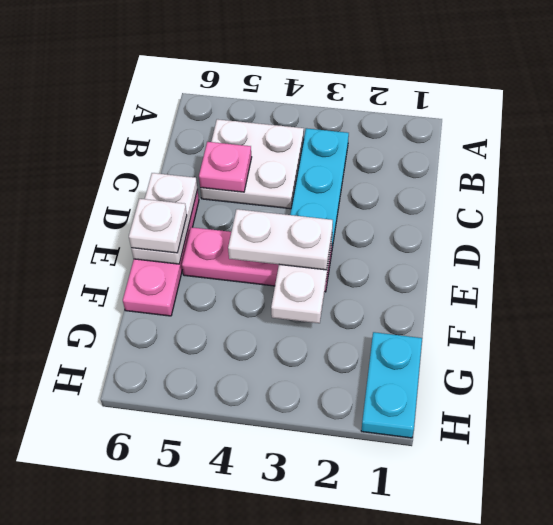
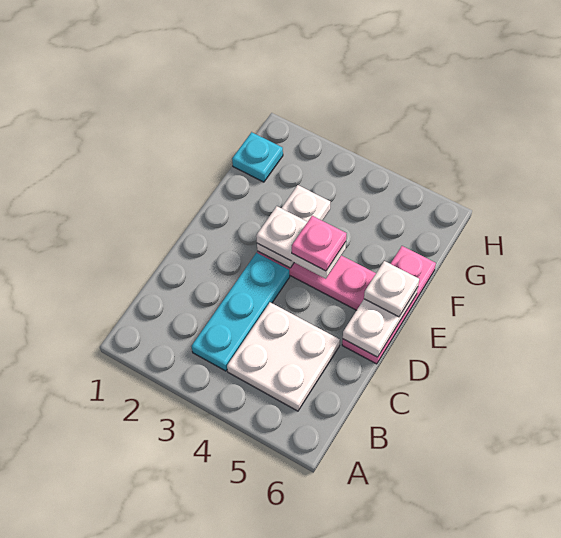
pink plate C5 level 2 -> pink plate E4 level 4
cyan plate G1:H1 level 1 -> cyan plate G1 level 1

